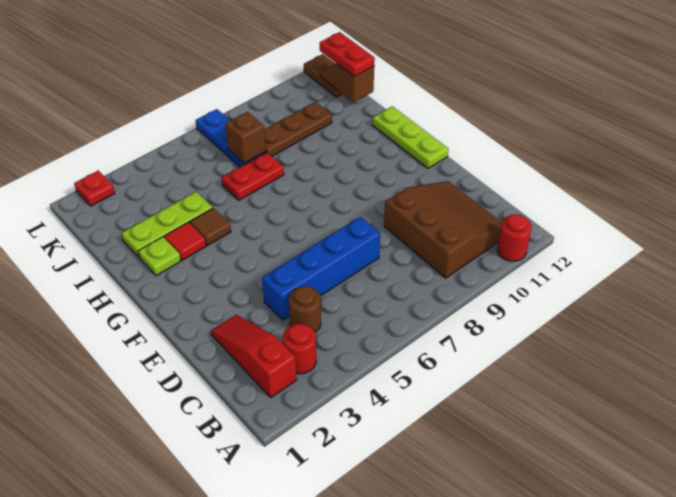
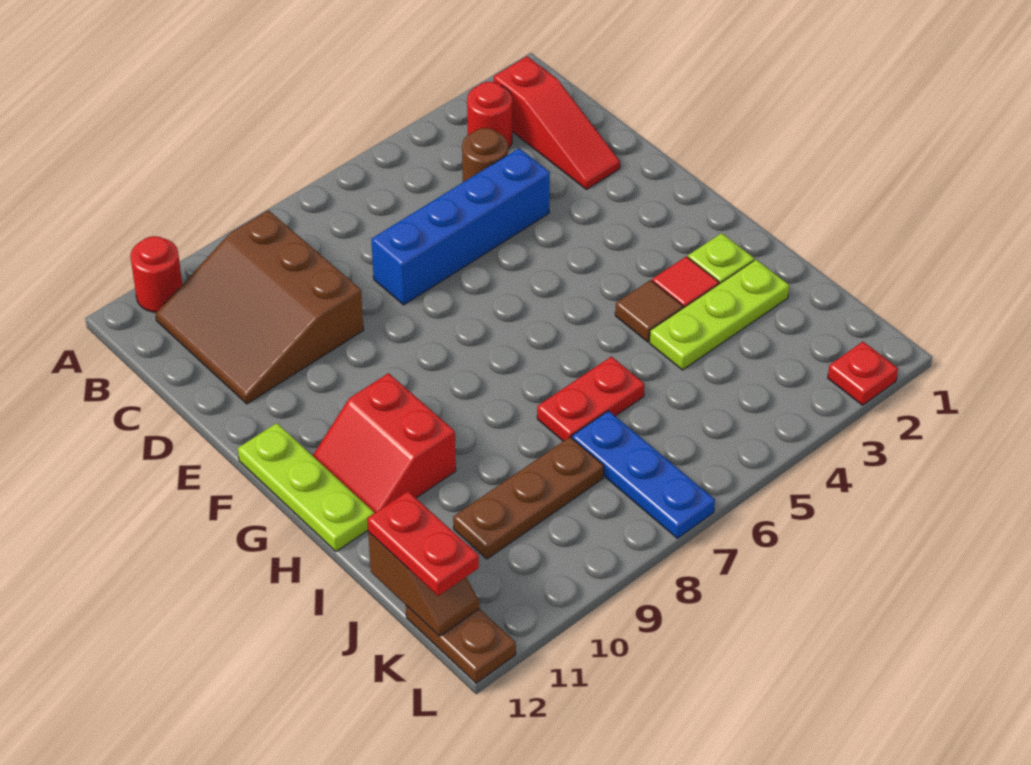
none -> red slope G10:H11 level 1 top 10
brown brick J7 level 2 -> none

